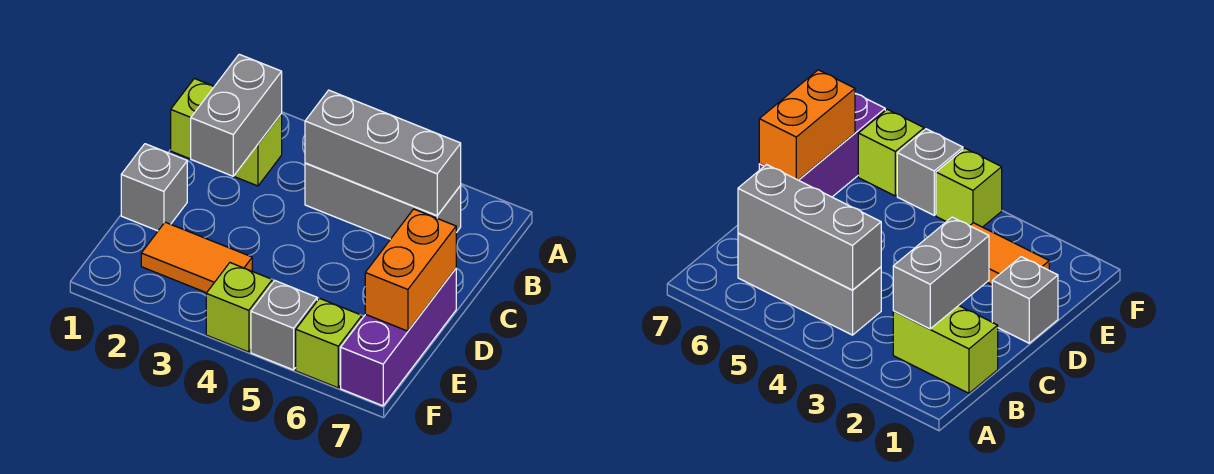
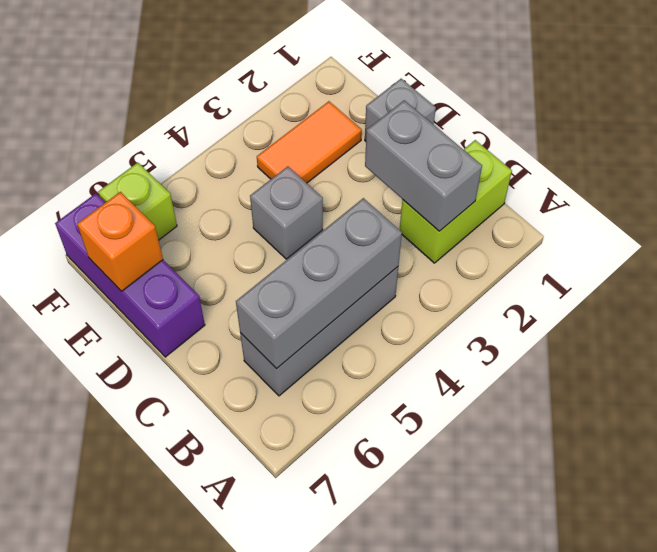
orange brick D7:E7 level 2 -> orange brick E7 level 2
lime brick F4 level 1 -> none
grey brick F5 level 1 -> grey brick D4 level 1

